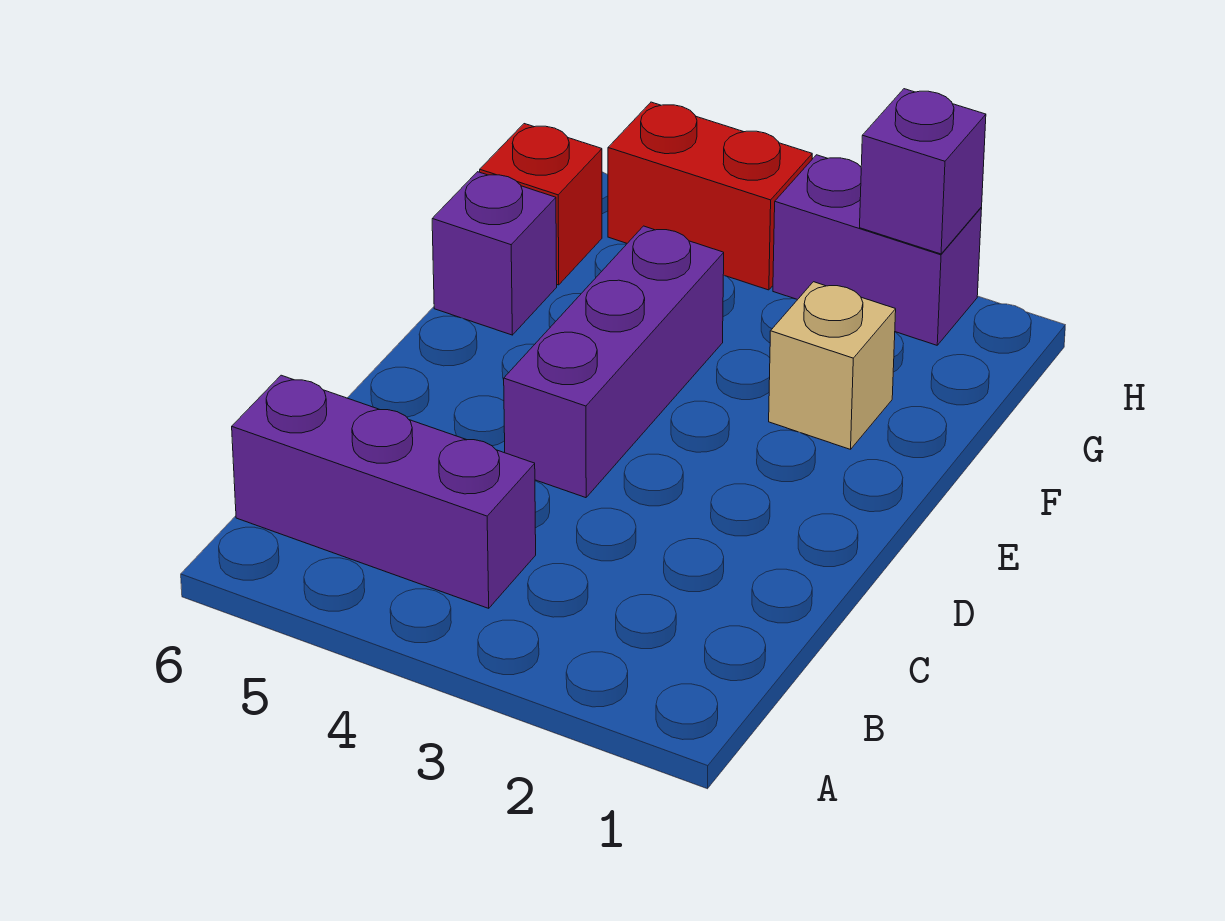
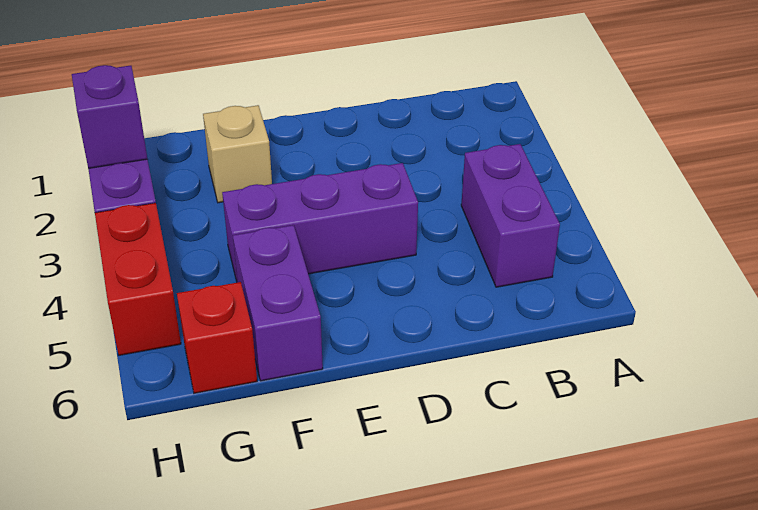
purple brick B4:B6 level 1 -> purple brick B4:B5 level 1
purple brick F6 level 1 -> purple brick F5:F6 level 1

